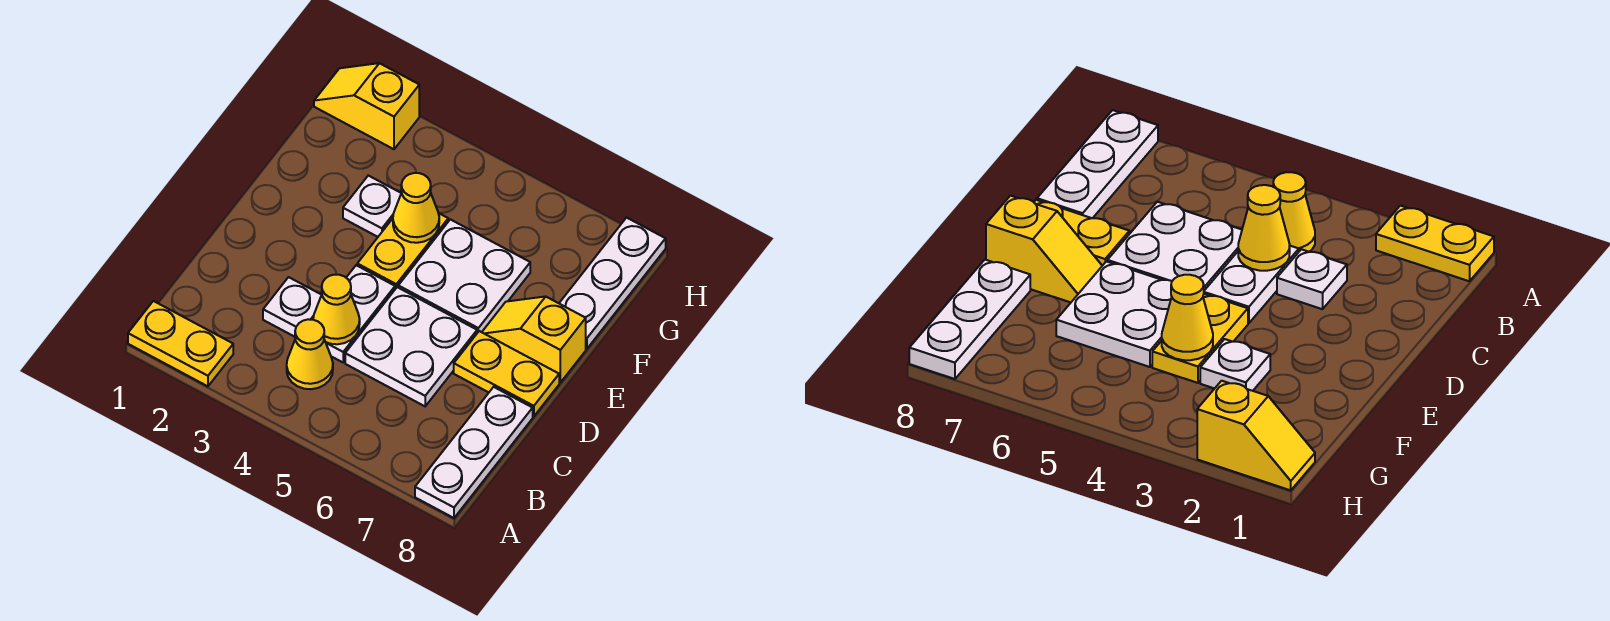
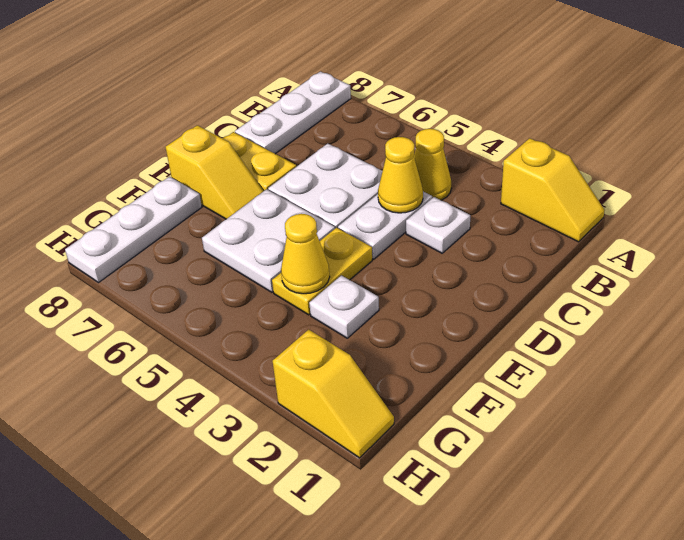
yellow plate A1:A2 level 1 -> yellow slope A1:A2 level 1 top 2

